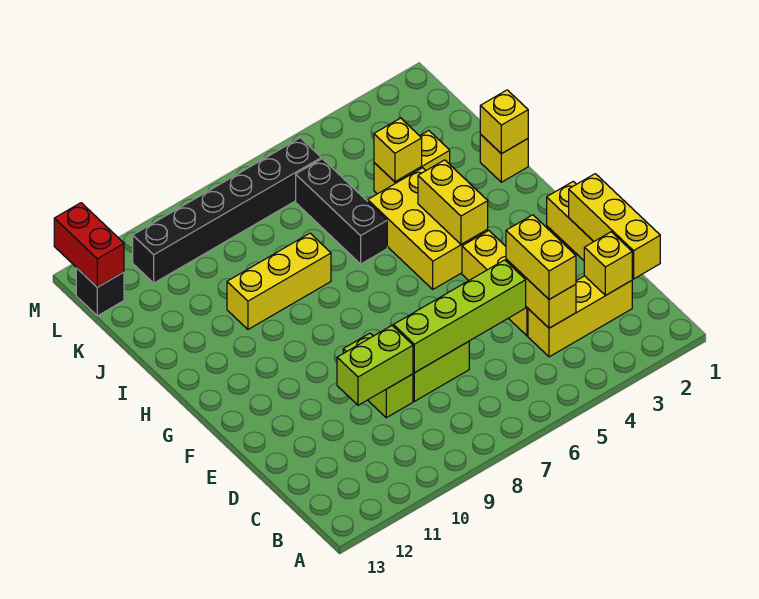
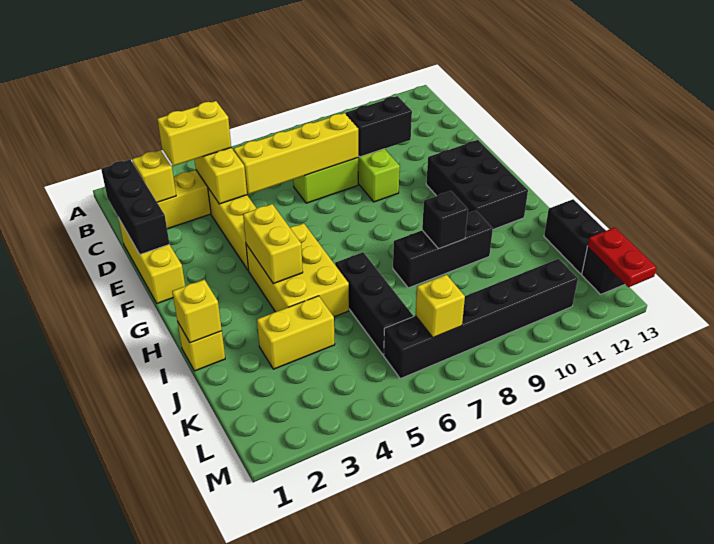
yellow brick C1:E1 level 2 -> black brick C1:E1 level 2
yellow brick C4:D4 level 3 -> yellow brick C3:C4 level 3
lime brick D5:D8 level 2 -> yellow brick D5:D8 level 2
lime brick D9:D10 level 2 -> black brick D9:D10 level 2
none -> black brick F11:H12 level 1
yellow brick I8:I10 level 1 -> black brick I8:I10 level 1
none -> black brick I9 level 2
yellow brick J4 level 2 -> yellow brick L7 level 2
none -> black brick J13:K13 level 1
red brick L13:M13 level 2 -> red plate L13:M13 level 2

